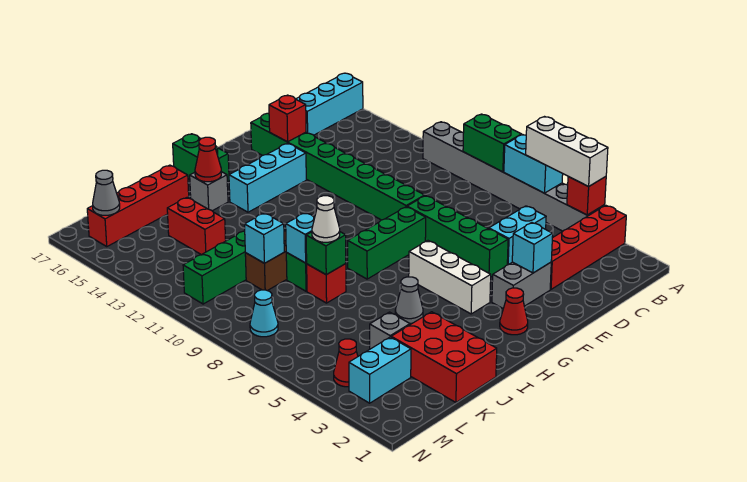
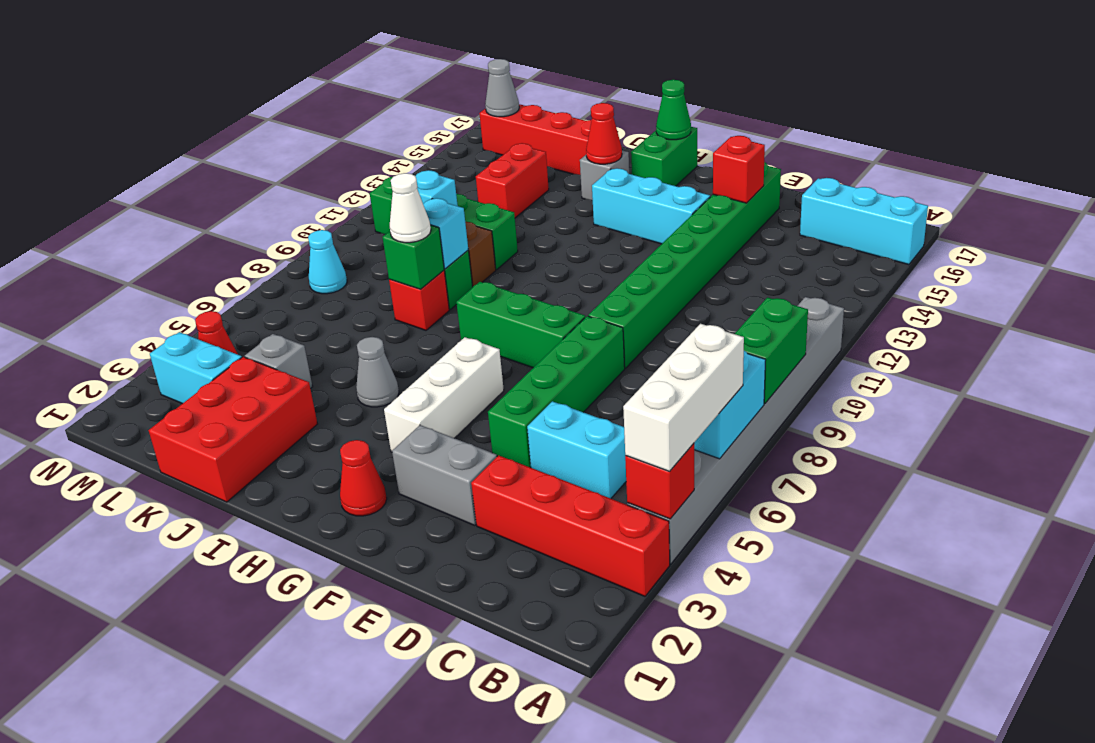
cyan brick E3 level 2 -> none
none -> green cone H17 level 2

